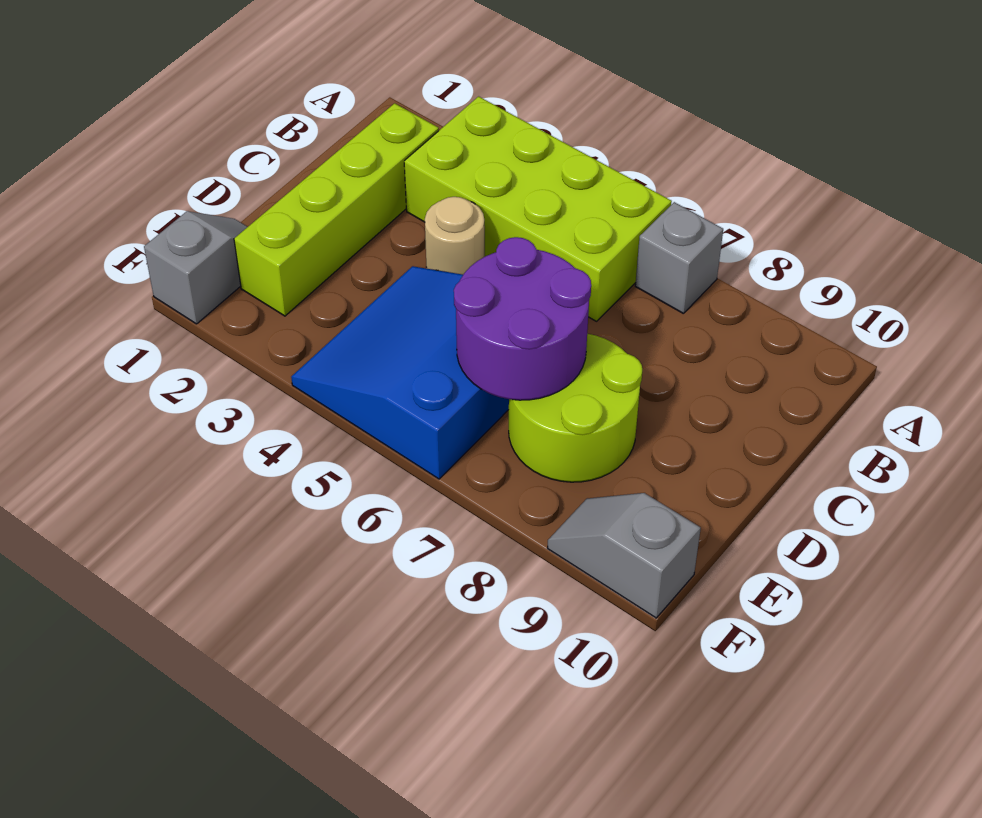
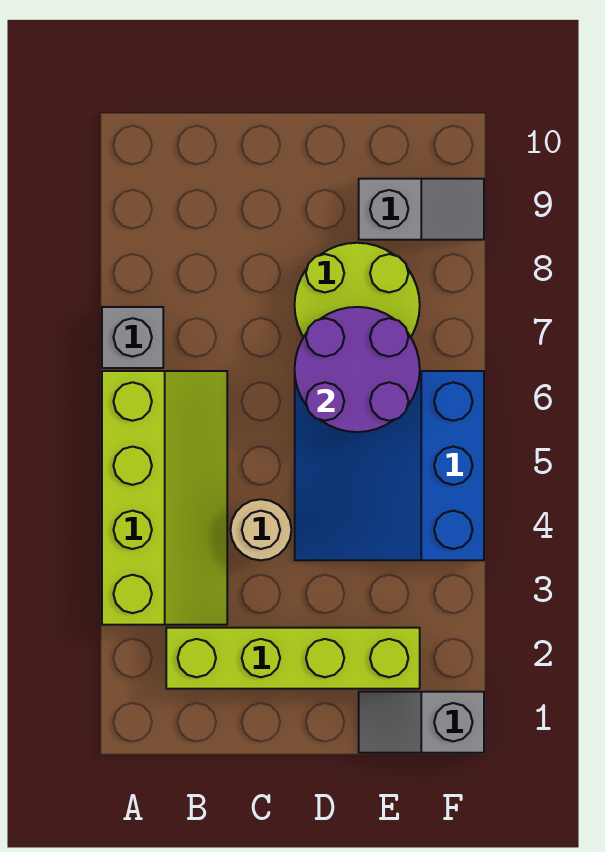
lime brick A3:B6 level 1 -> lime slope A3:B6 level 1 top A
blue slope D4:F6 level 1 top 6 -> blue slope D4:F6 level 1 top F
grey slope F9:F10 level 1 top 10 -> grey slope E9:F9 level 1 top E

